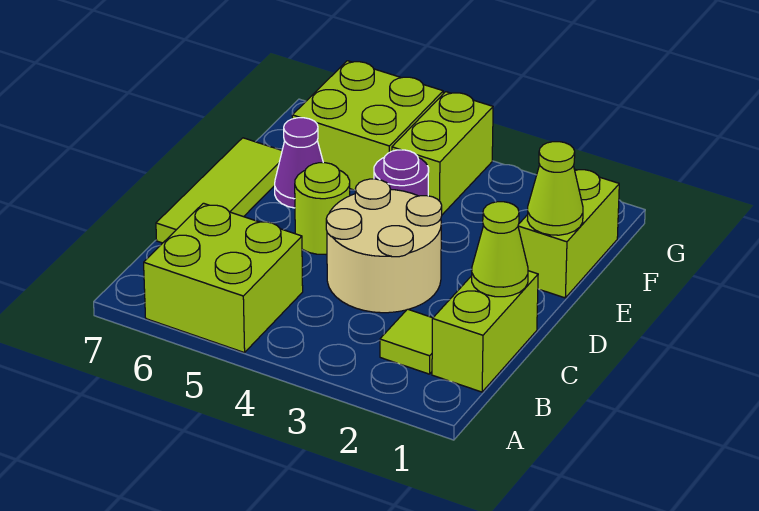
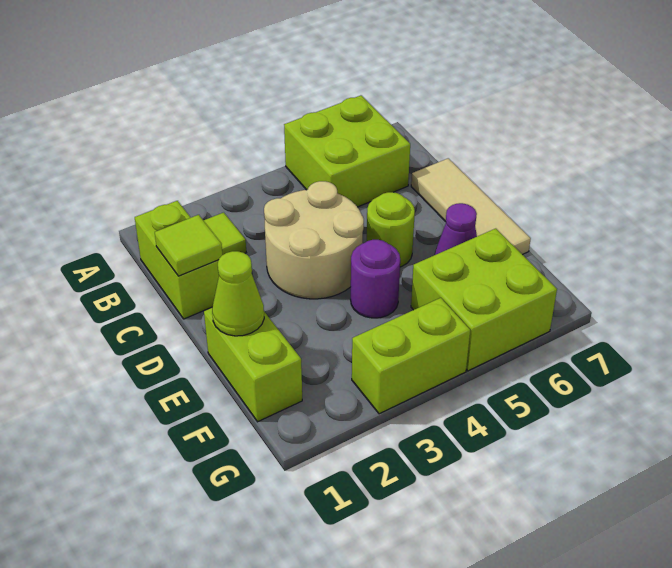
lime cone C1 level 2 -> lime tile C1 level 2
lime tile C7:E7 level 1 -> tan tile C7:E7 level 1
lime brick F4:G4 level 1 -> lime brick G3:G4 level 1

